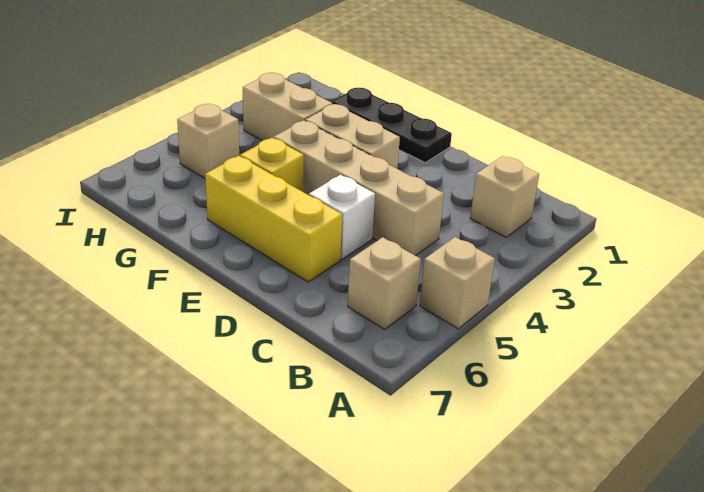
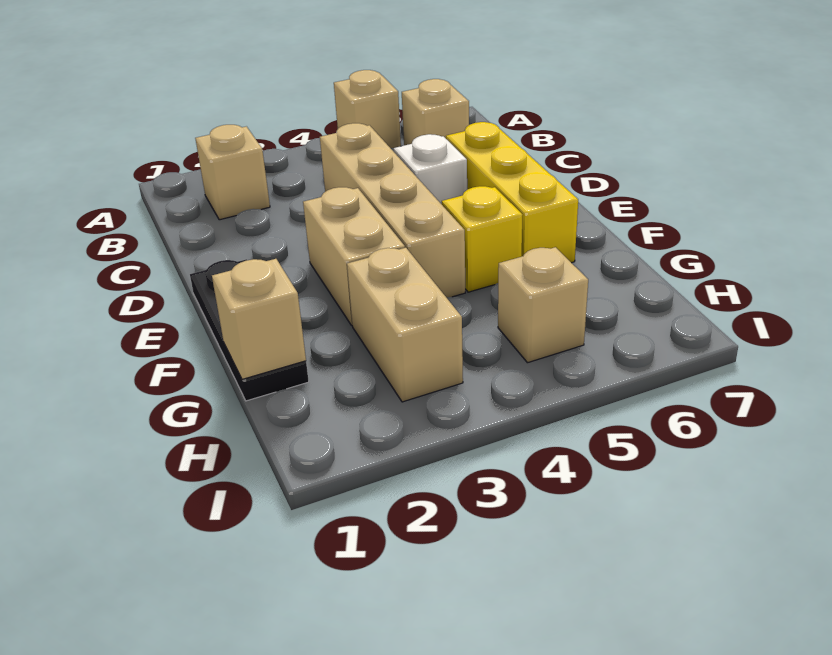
none -> tan brick G1 level 2

